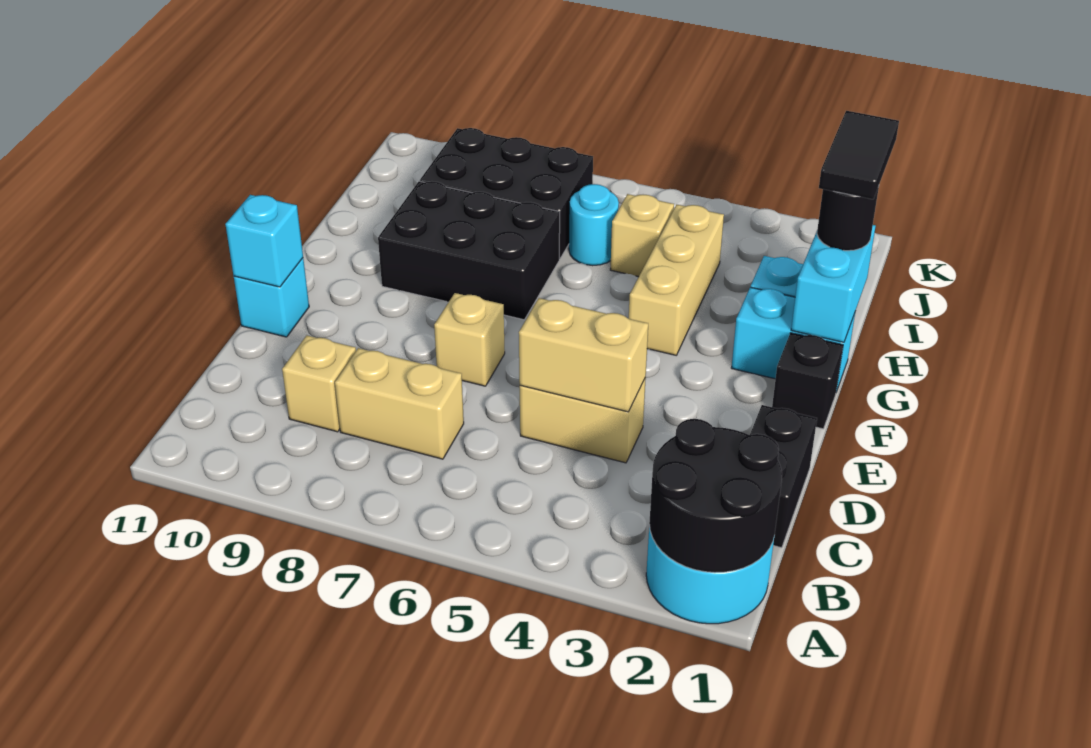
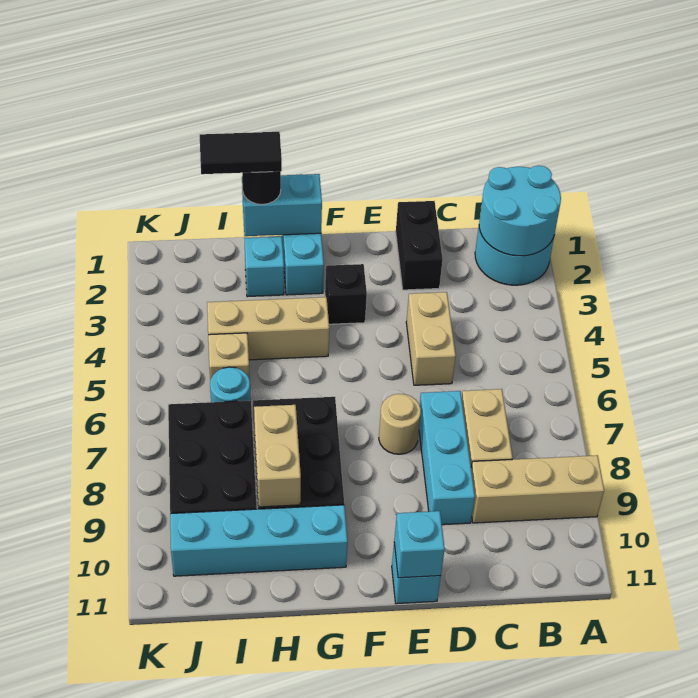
black round brick A1:B2 level 2 -> cyan round brick A1:B2 level 2
black brick C1:D1 level 1 -> black brick D1:D2 level 1
tan brick C9 level 1 -> tan brick A9:C9 level 1
tan brick D4:D5 level 2 -> tan brick H8:H9 level 2
none -> cyan brick D7:D9 level 1
tan brick E7 level 1 -> tan round brick E7 level 1
black brick F1 level 1 -> black brick F3 level 1
none -> cyan brick G10:J10 level 1

